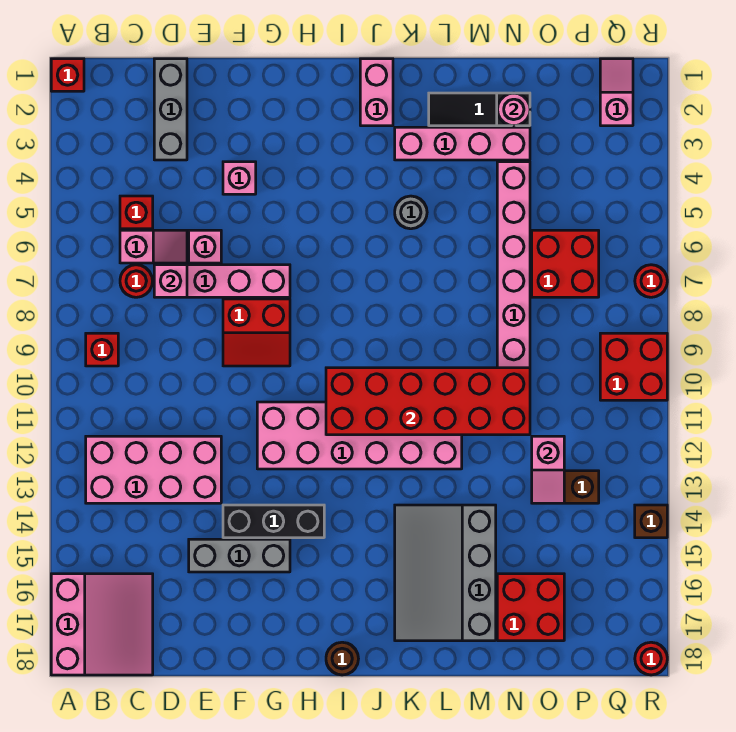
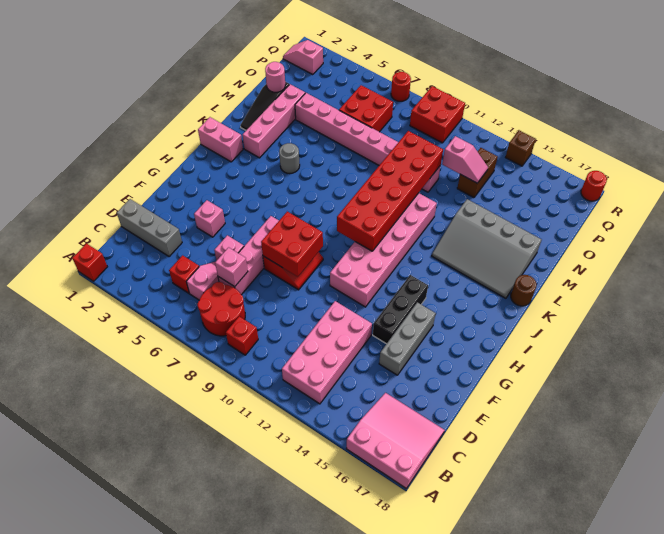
red round brick C7 level 1 -> red round brick B7:C8 level 1
brown round brick I18 level 1 -> brown round brick K18 level 1
red brick N16:O17 level 1 -> red brick F8:G9 level 2

